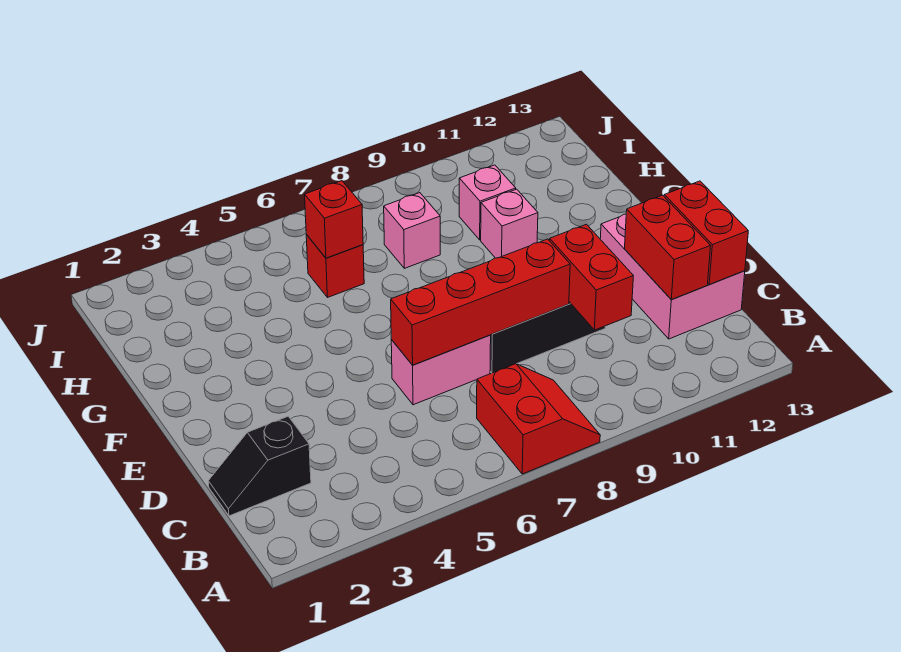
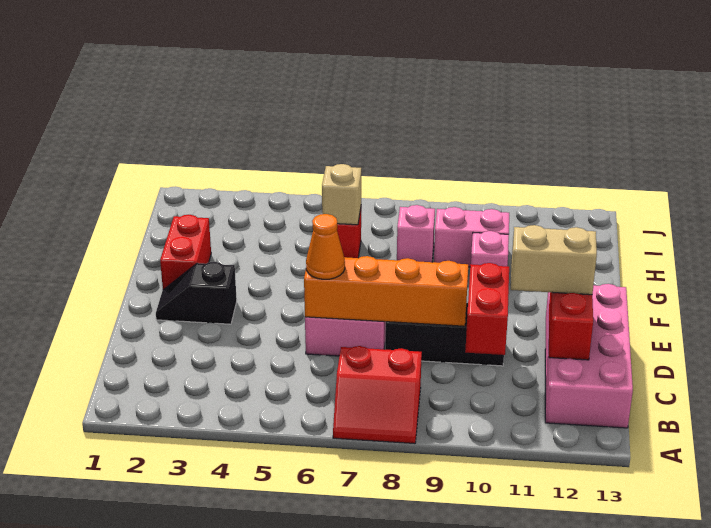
red slope A7:B8 level 1 top 7 -> red slope A7:B8 level 1 top B
black slope C1:C2 level 1 top 2 -> black slope E2:E3 level 1 top 3
pink brick C12:E13 level 1 -> pink brick B12:E13 level 1
red brick C13:D13 level 2 -> red brick F2:G2 level 1
red brick D6:D9 level 2 -> orange brick D6:D9 level 2
none -> orange cone D6 level 3
none -> tan brick D11:D12 level 3
red brick H6 level 2 -> tan brick H6 level 2
pink brick H10 level 1 -> pink brick H9:H10 level 1

